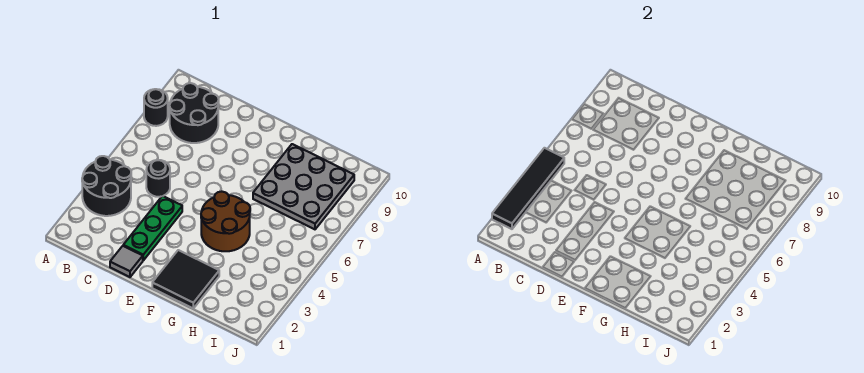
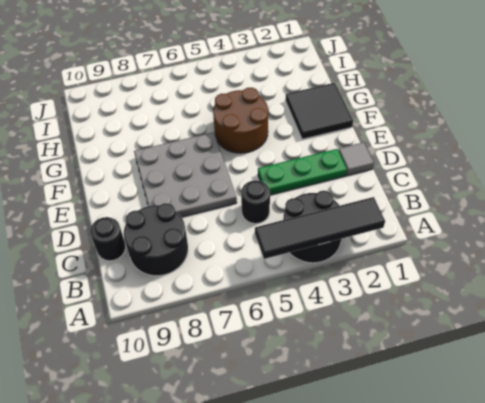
black round brick A8 level 1 -> black round brick C10 level 1
grey plate G7:I9 level 1 -> grey plate D6:F8 level 1

